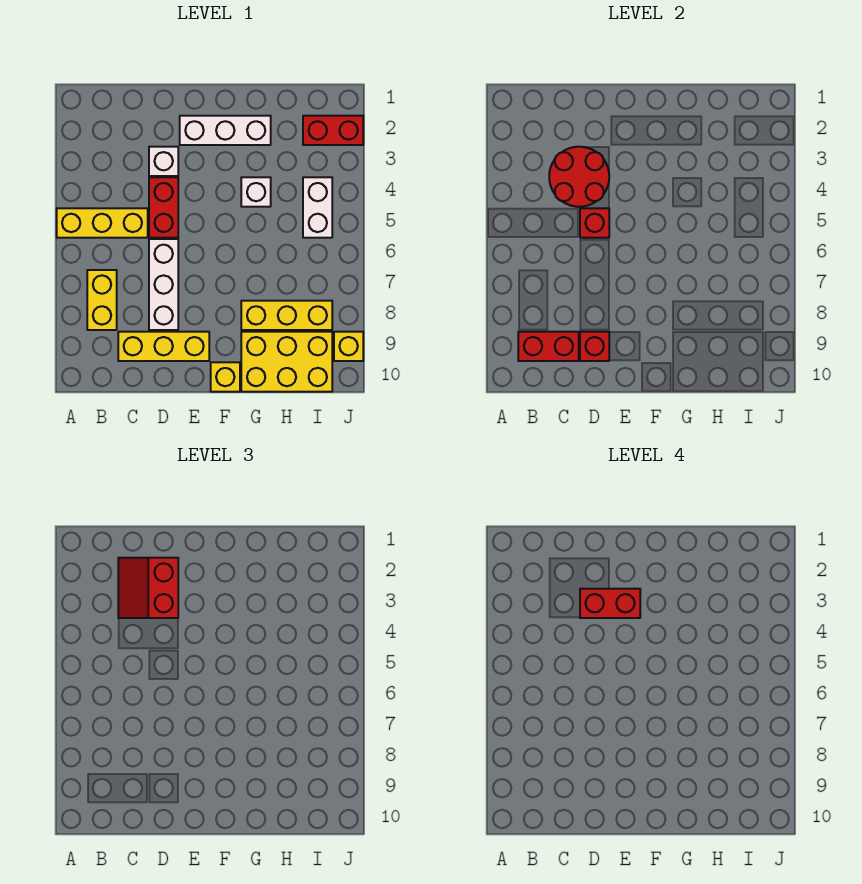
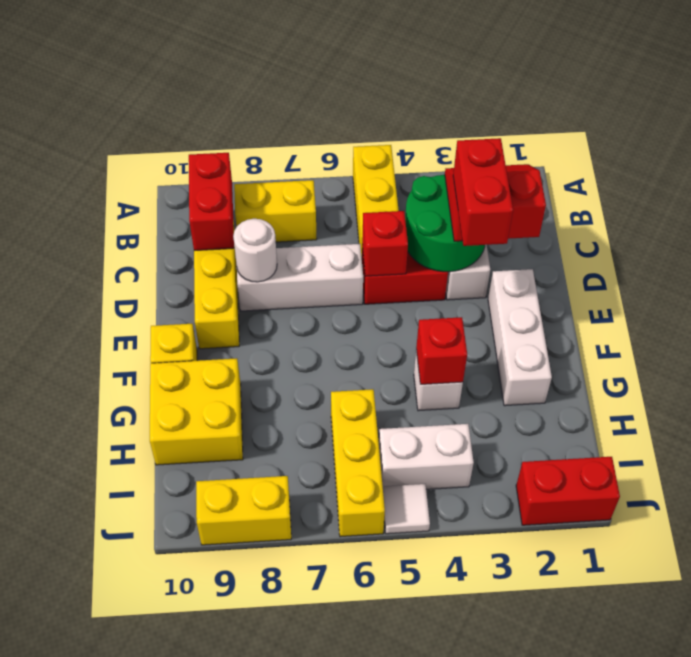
red round brick C3:D4 level 2 -> green round brick C3:D4 level 2
none -> white round brick D8 level 2
red brick D9 level 2 -> red brick G4 level 2
yellow brick G8:I8 level 1 -> yellow brick H6:J6 level 1
yellow brick G9:I10 level 1 -> yellow brick G9:H10 level 1
red brick I2:J2 level 1 -> red brick J1:J2 level 1
none -> white tile J5 level 1
yellow brick J9 level 1 -> yellow brick J8:J9 level 1

